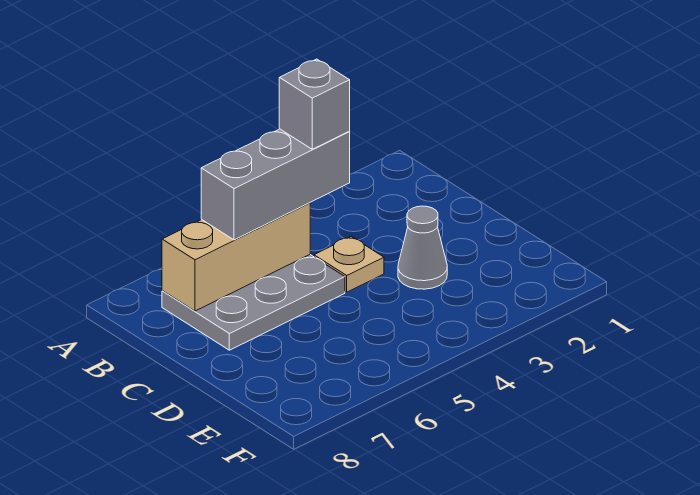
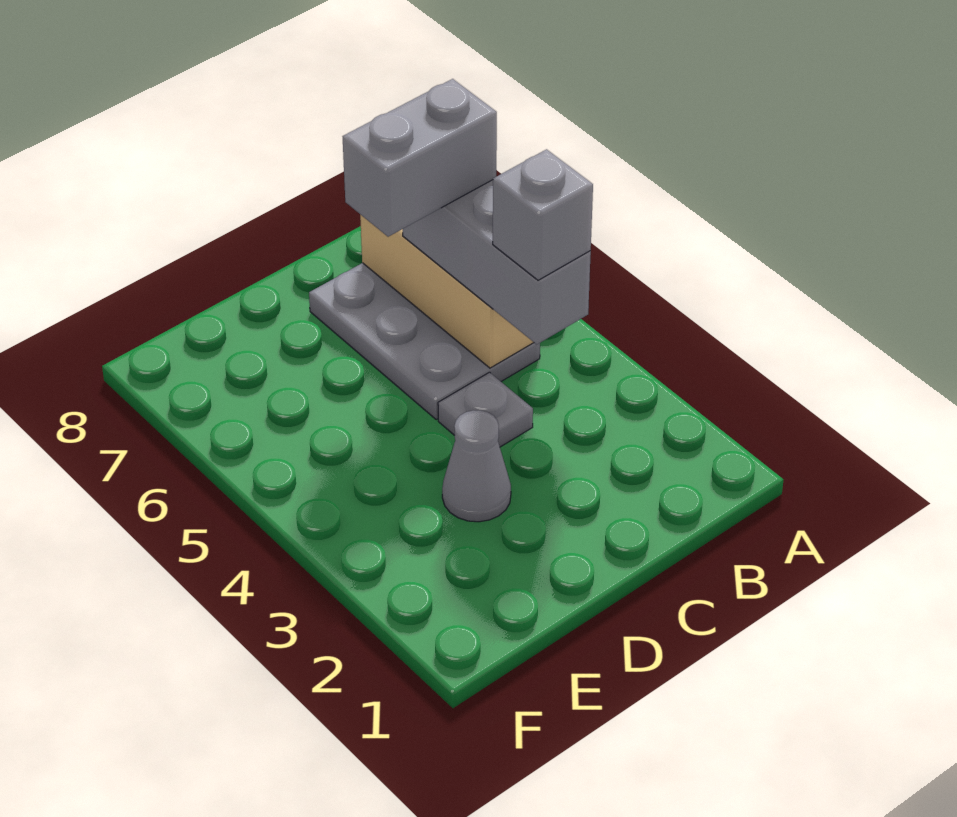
none -> grey brick B6:C6 level 4
tan plate C4 level 1 -> grey plate C4 level 1

